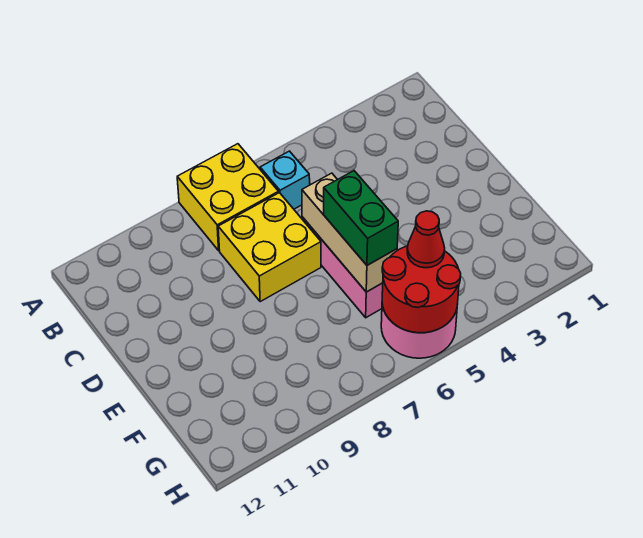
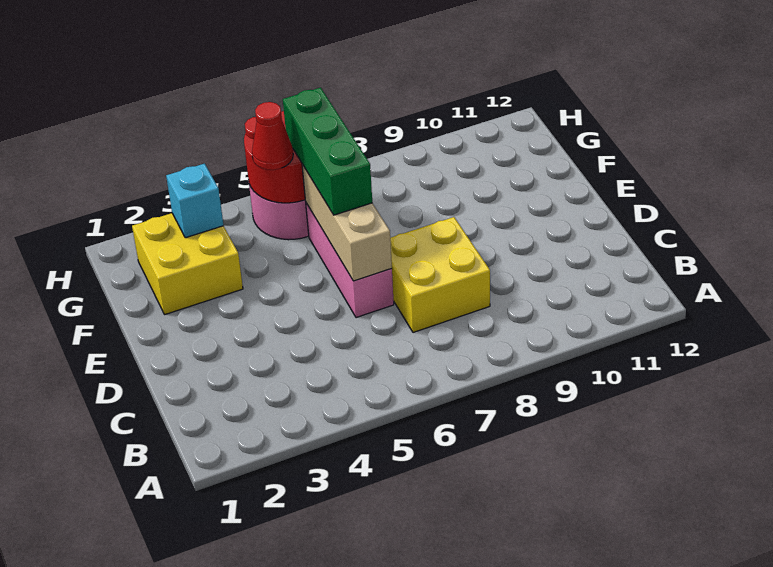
yellow brick A7:B8 level 1 -> yellow brick F2:G3 level 1
cyan brick B6 level 1 -> cyan brick G3 level 2
green brick E6:F6 level 3 -> green brick E6:G6 level 3

